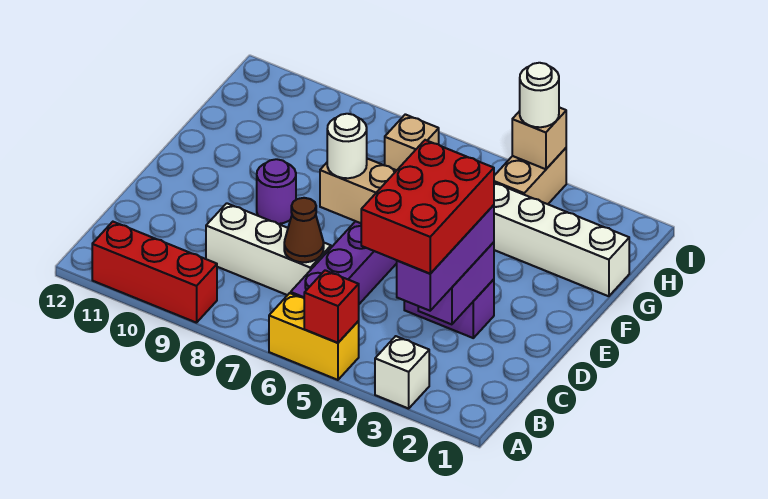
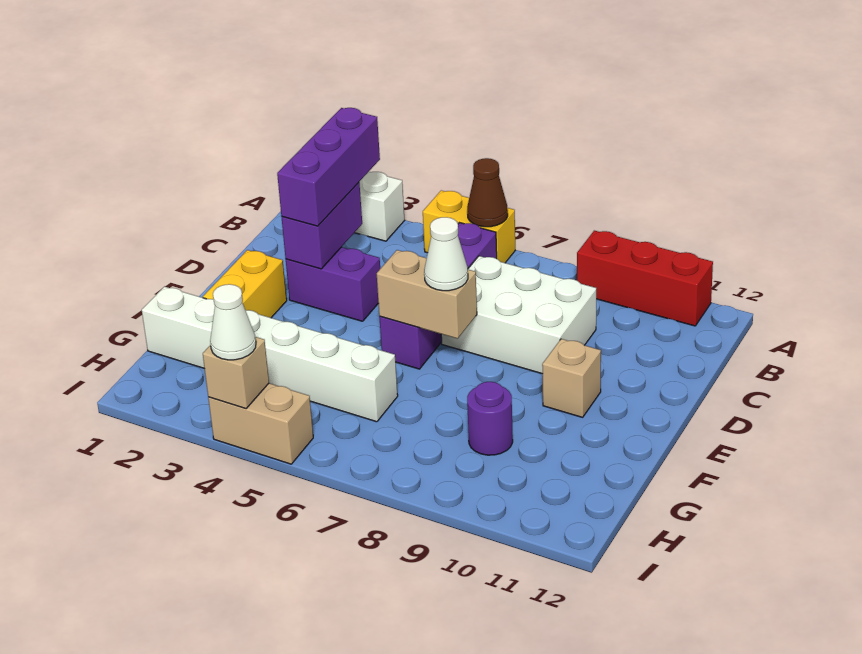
red brick A5 level 2 -> none
red brick B3:D4 level 4 -> none
white brick C7:C9 level 1 -> white brick C7:D9 level 1
brown cone C7 level 2 -> brown cone A6 level 2
none -> yellow brick E2:F2 level 1
white round brick E7 level 3 -> white cone E7 level 3
purple round brick E9 level 1 -> purple round brick G9 level 1
tan brick H4:I4 level 1 -> tan brick I4:I5 level 1
tan brick H7 level 1 -> tan brick E10 level 1
white round brick I4 level 3 -> white cone I4 level 3

